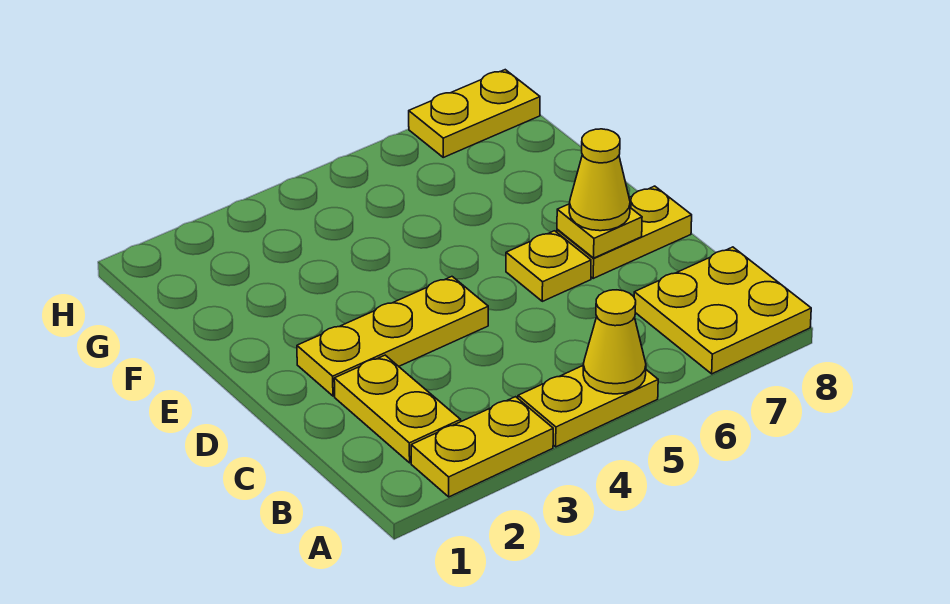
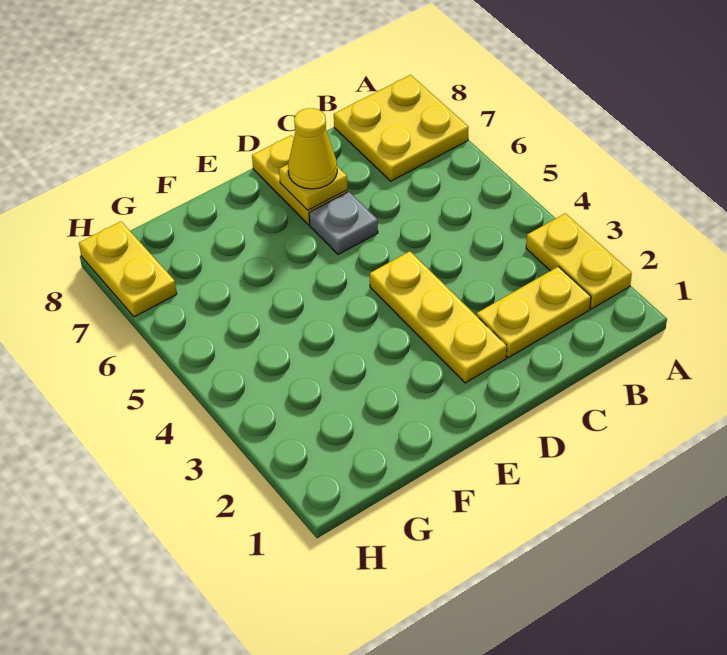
yellow plate A4:A5 level 1 -> none
yellow cone A5 level 2 -> none
yellow plate D6 level 1 -> grey plate D6 level 1

